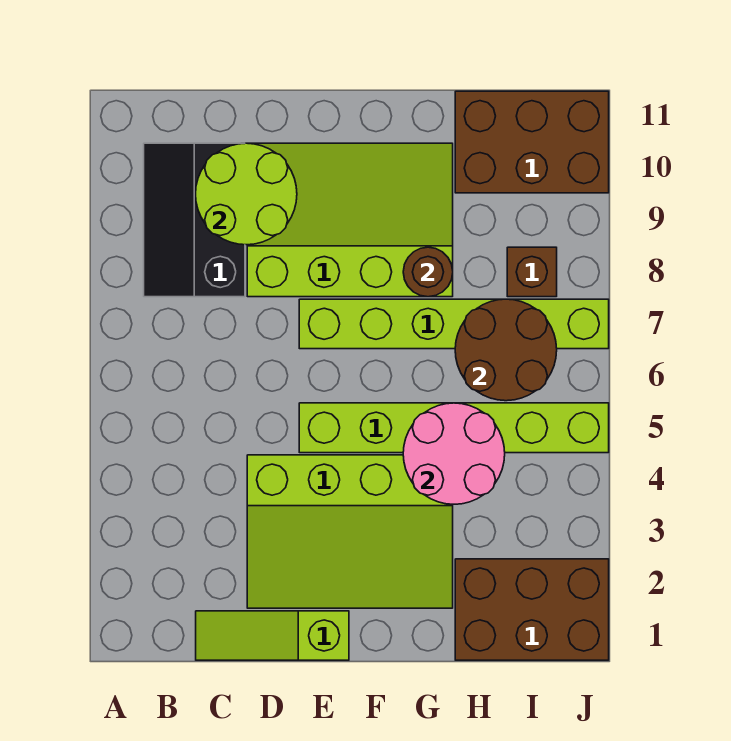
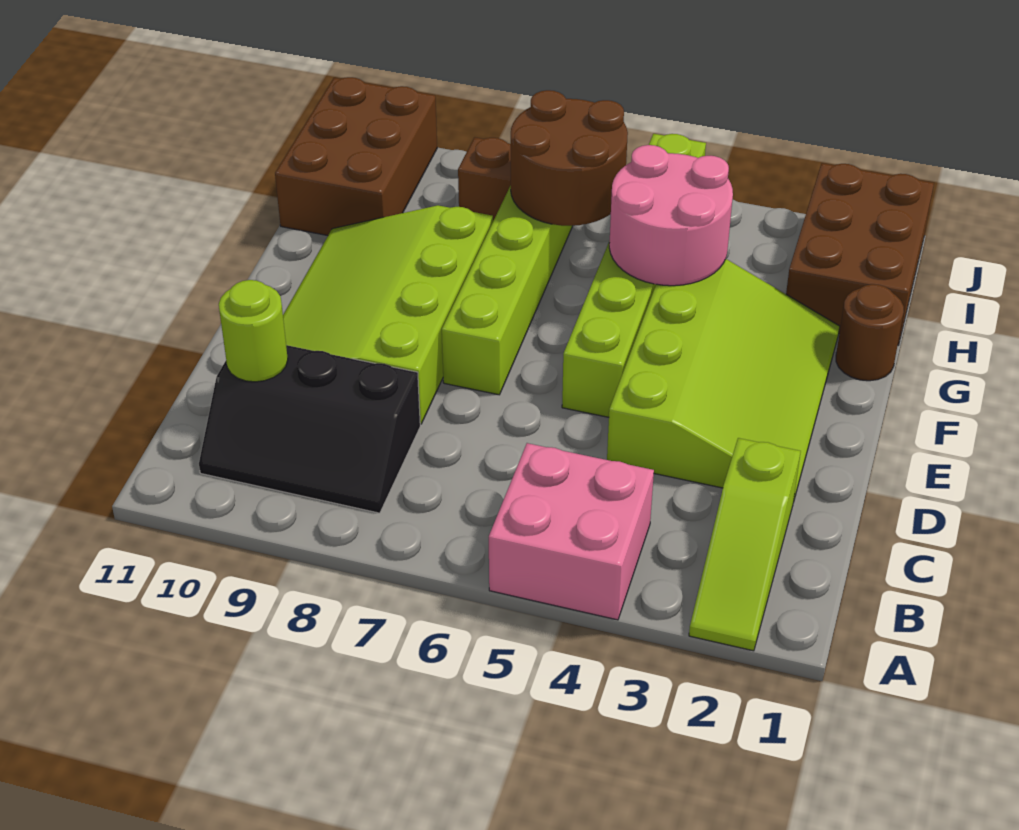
none -> pink brick A4:B5 level 1
lime slope C1:E1 level 1 top E -> lime slope A2:C2 level 1 top C
lime round brick C9:D10 level 2 -> lime round brick C10 level 2
brown round brick G8 level 2 -> brown round brick G1 level 1

